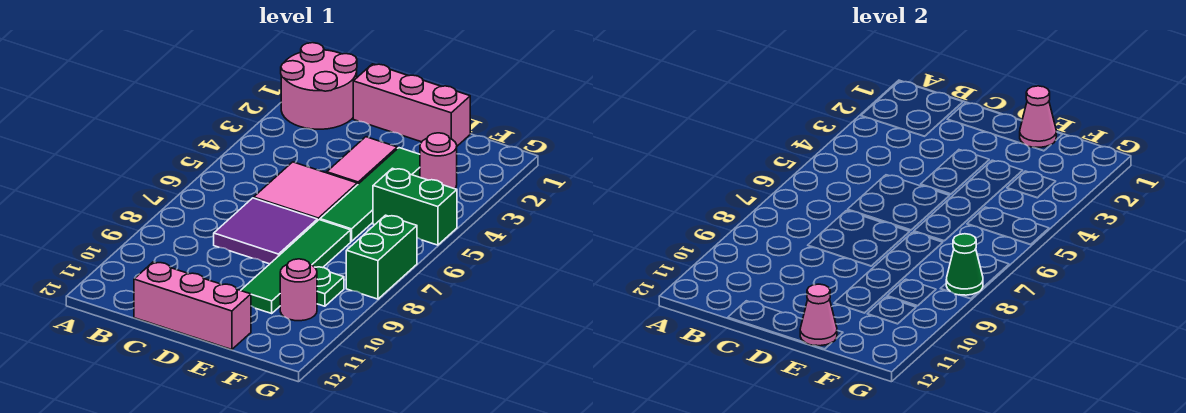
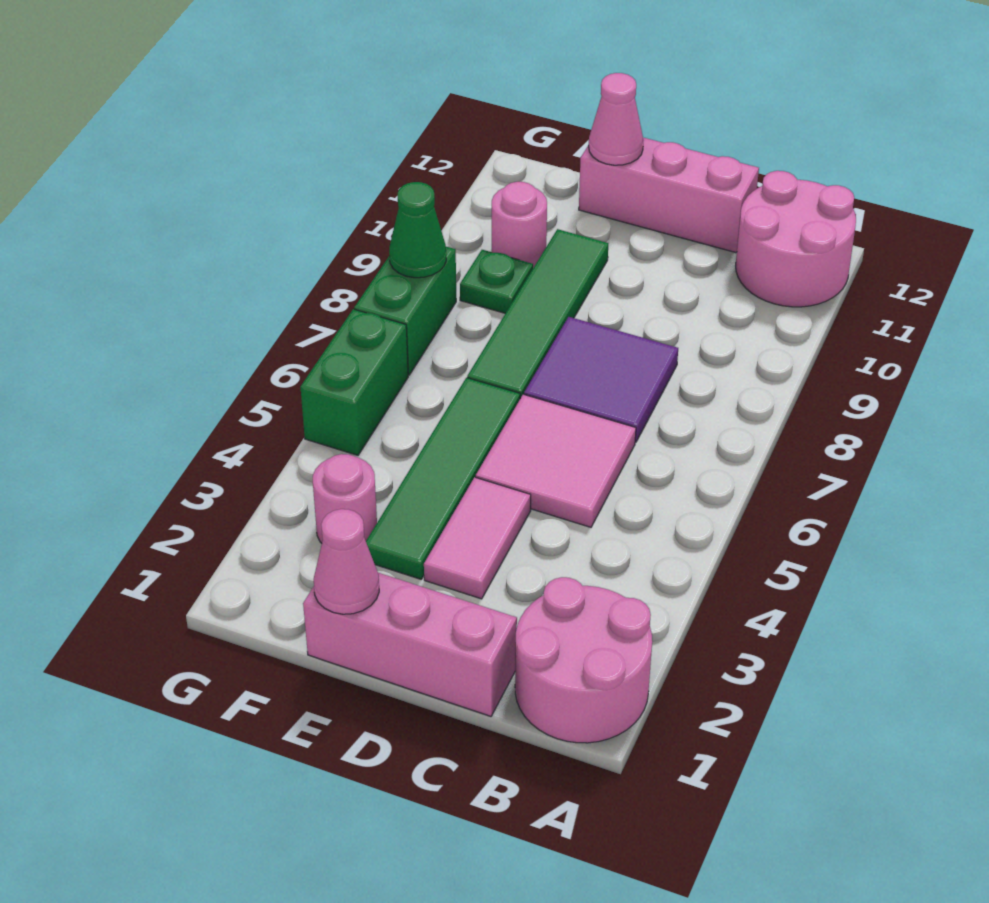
none -> pink round brick A11:B12 level 1
green brick F5:G5 level 1 -> green brick G5:G6 level 1

